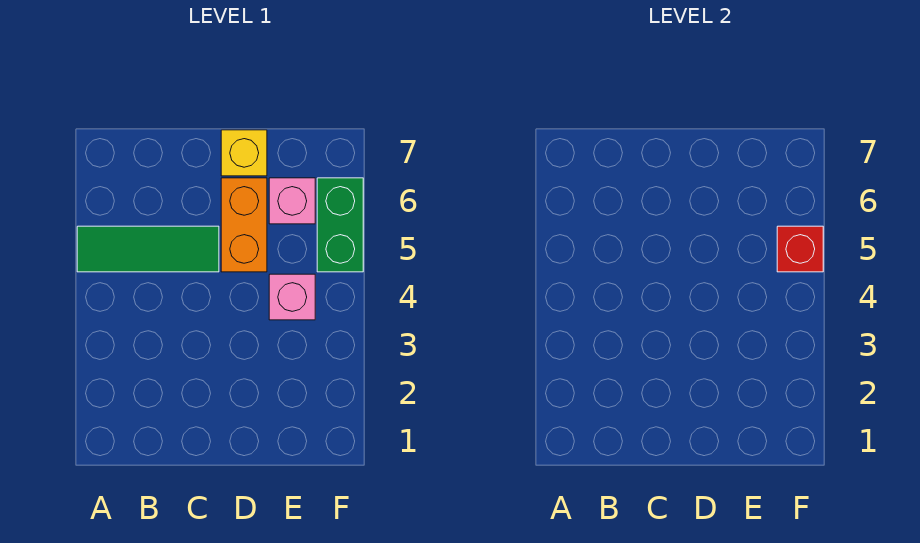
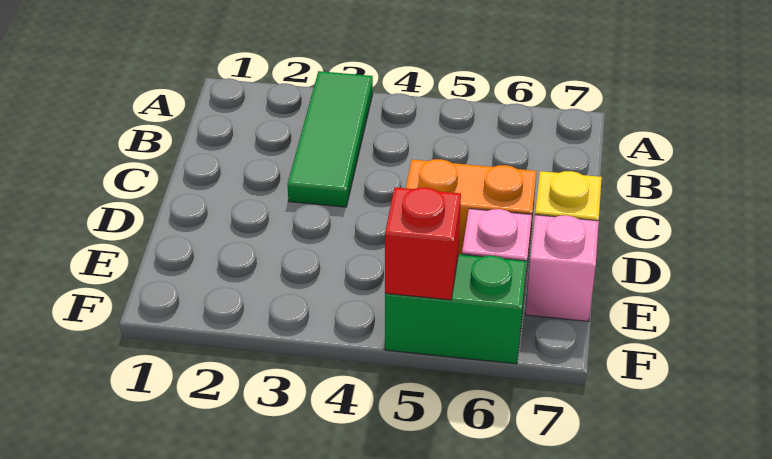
green tile A5:C5 level 1 -> green tile A3:C3 level 1
pink brick E4 level 1 -> pink brick E7 level 1

